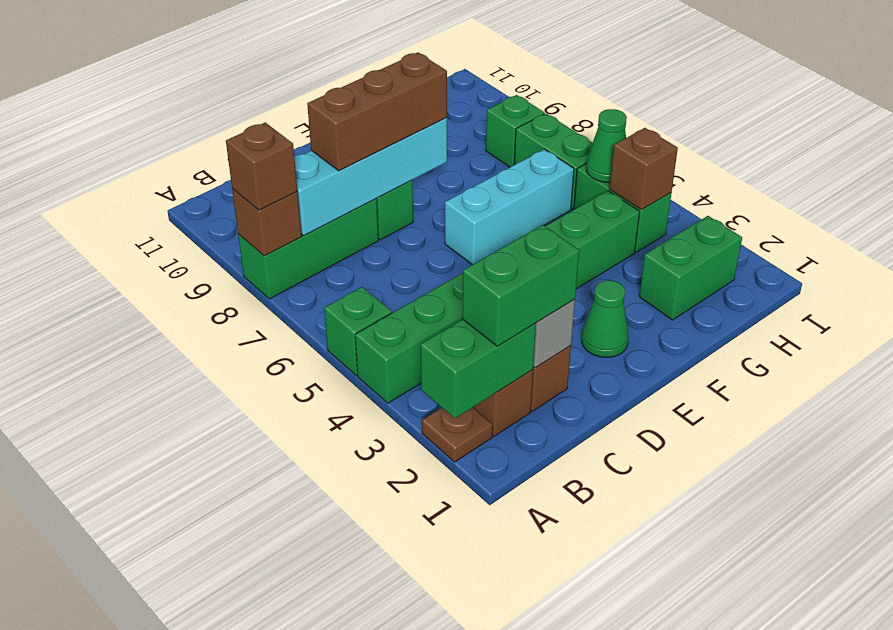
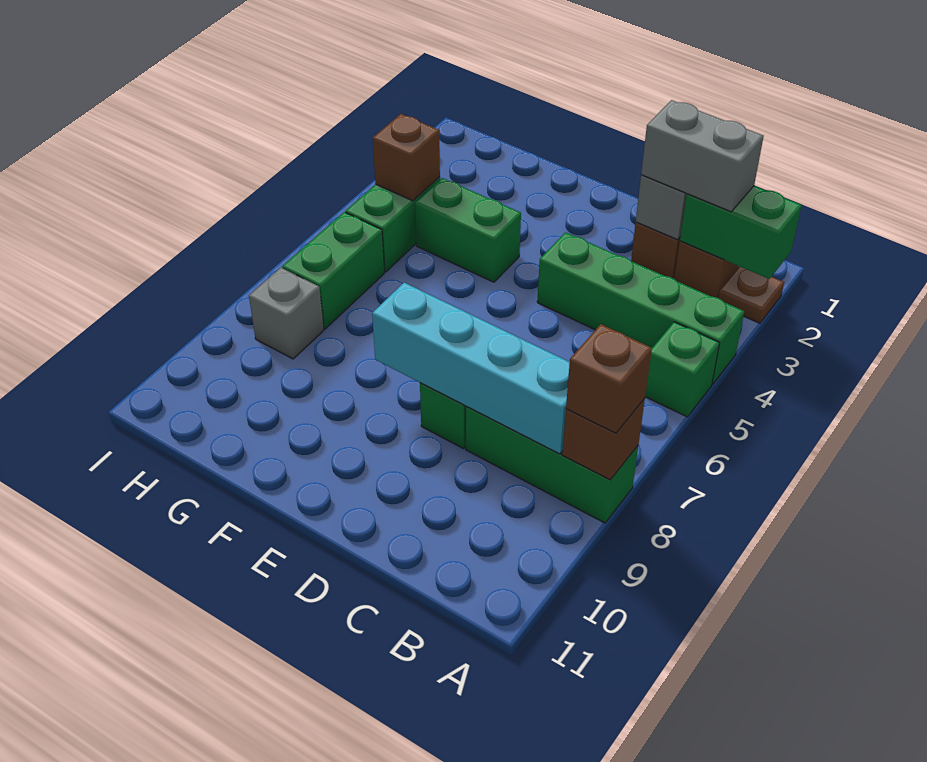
green brick B2:C2 level 3 -> grey brick B2:C2 level 3
brown brick C8:E8 level 3 -> none
green cone E2 level 1 -> none
cyan brick E6:G6 level 1 -> none
green brick G2:H2 level 1 -> none
green cone H5 level 2 -> none
green brick H8 level 1 -> grey brick H8 level 1

